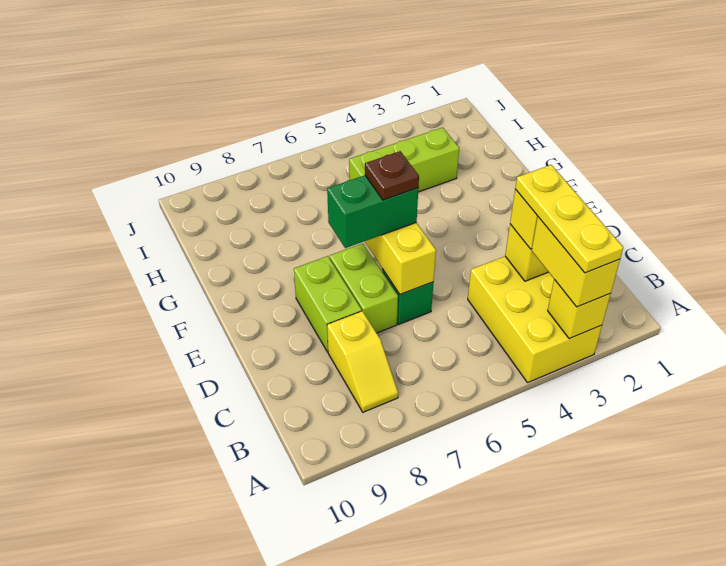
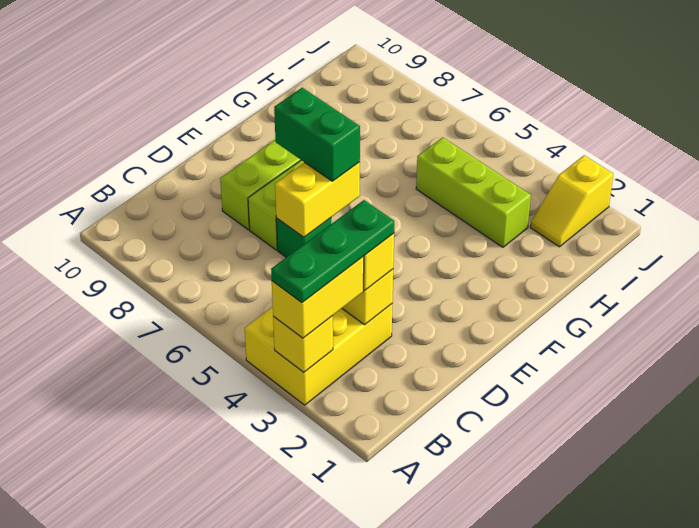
yellow plate A3:C3 level 4 -> green plate A3:C3 level 4
yellow slope B8:C8 level 1 top C -> yellow slope I2:J2 level 1 top J
brown plate E6 level 4 -> none

